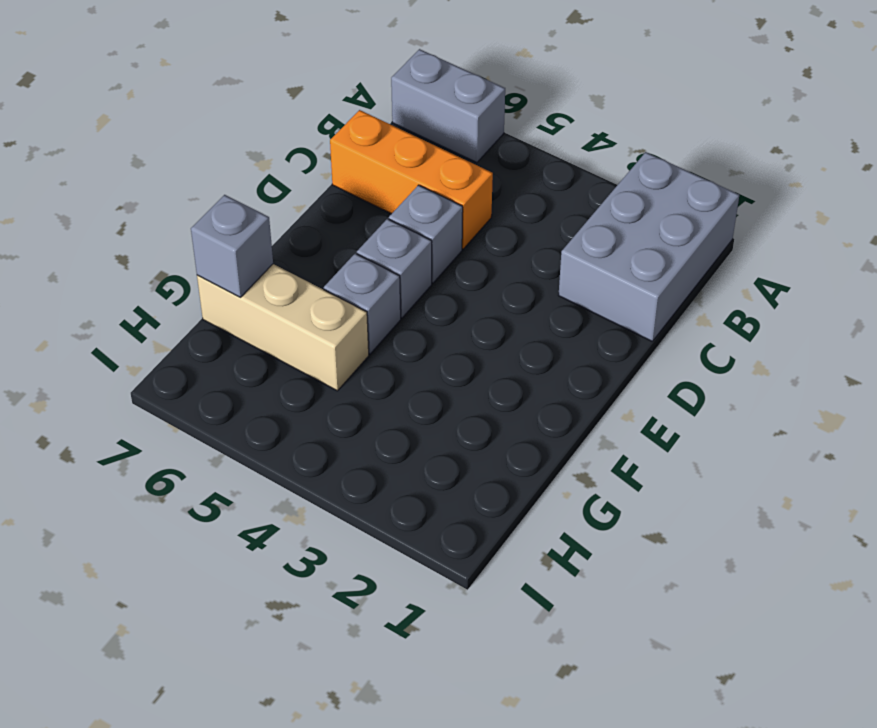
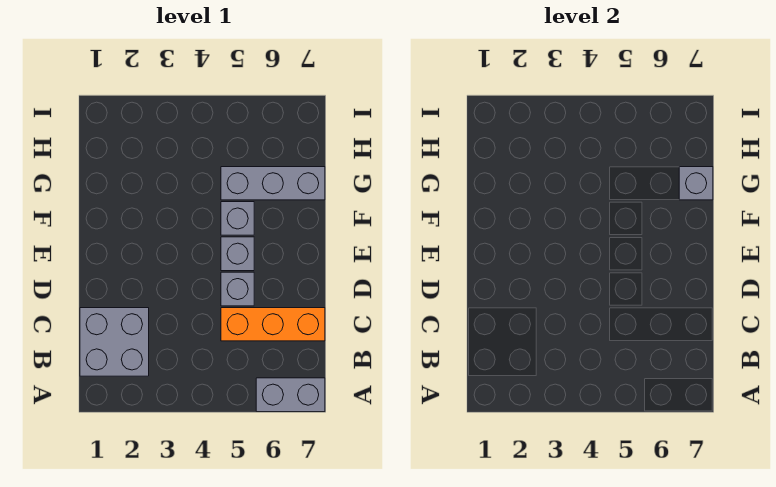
grey brick A1:C2 level 1 -> grey brick B1:C2 level 1
tan brick G5:G7 level 1 -> grey brick G5:G7 level 1

